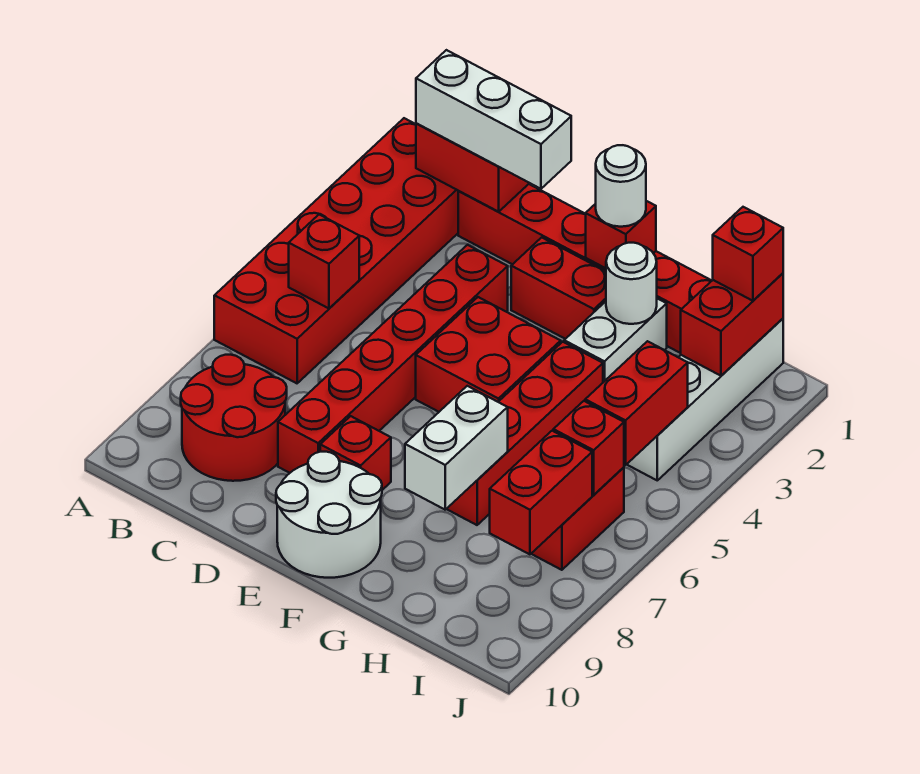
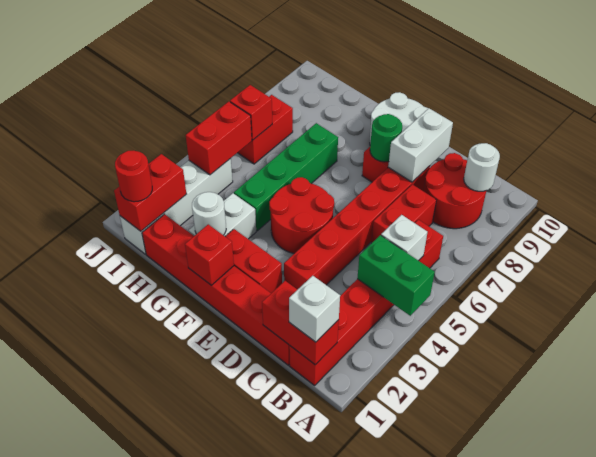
red brick A1:B6 level 1 -> red brick B1:B6 level 1
none -> green brick A4:B4 level 2
white brick B1:D1 level 3 -> white brick B1 level 3
red brick B5 level 2 -> white brick B5 level 2
red brick E4:F5 level 1 -> red round brick E4:F5 level 1
none -> green round brick E8 level 2
white round brick F1 level 3 -> white round brick B9 level 2
red brick G4:G7 level 1 -> green brick G4:G7 level 1
white brick G7:G8 level 2 -> white brick D8:D9 level 2
red brick I1 level 3 -> red round brick I1 level 3
red brick I7:I8 level 2 -> red brick C6:C7 level 1

